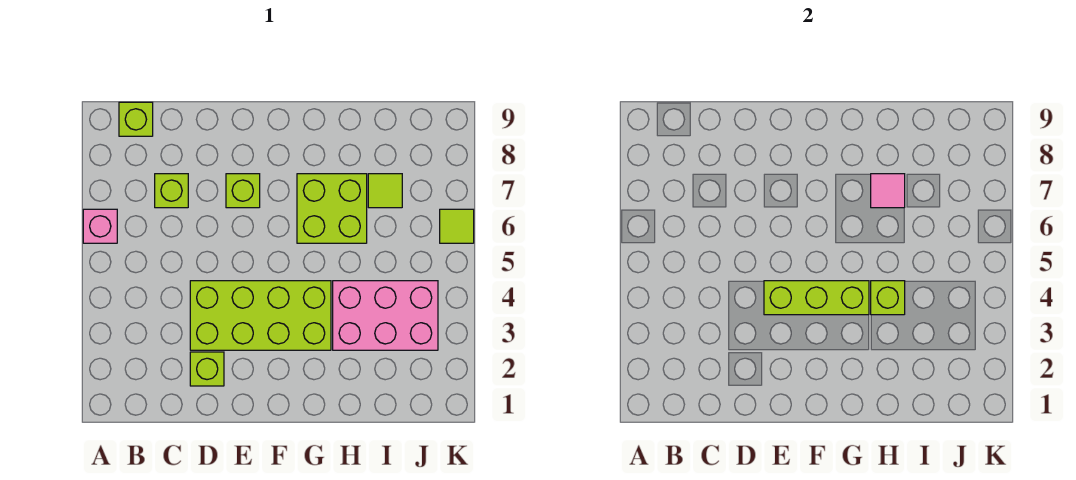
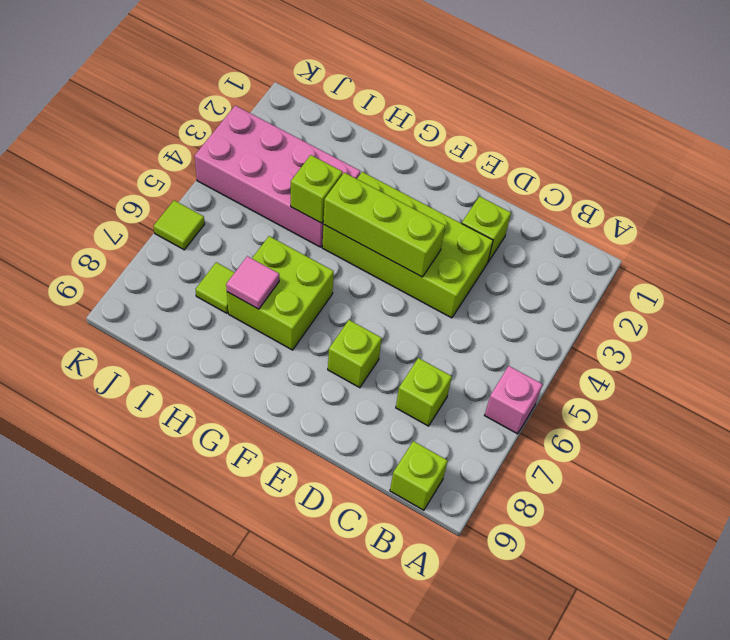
pink brick H3:J4 level 1 -> pink brick H3:K4 level 1

